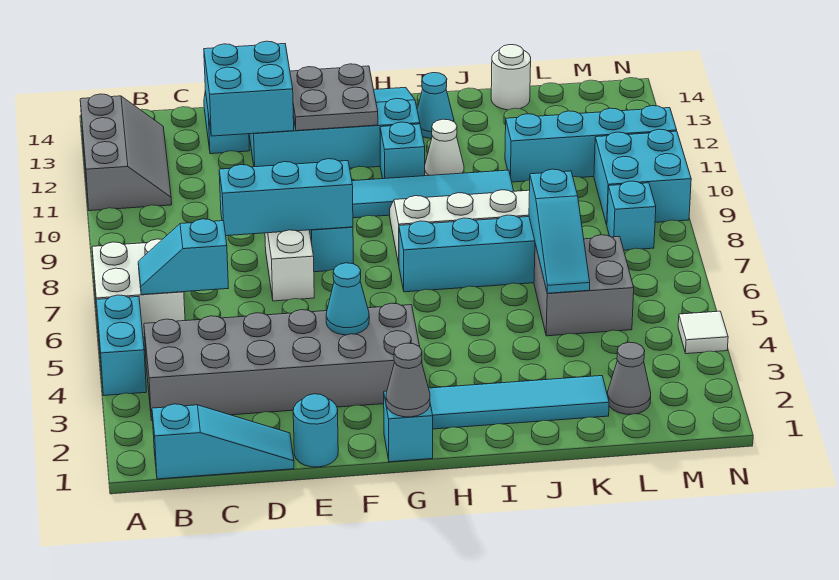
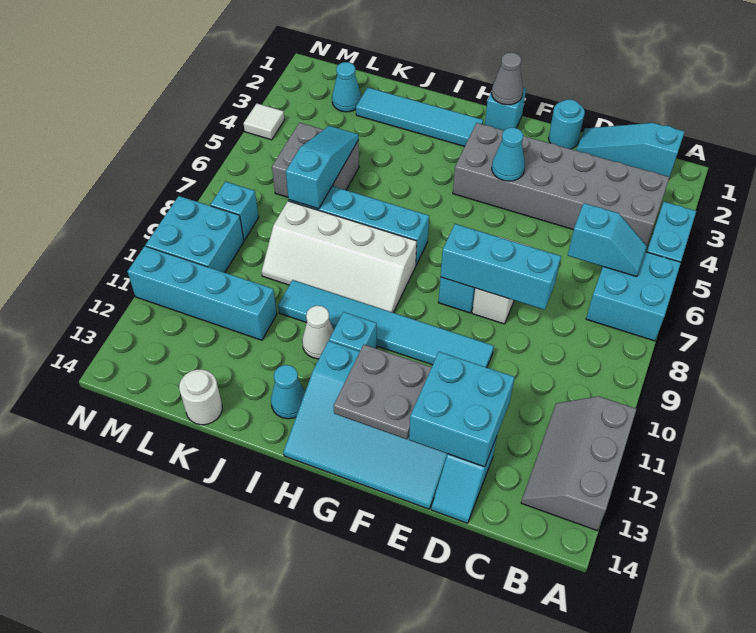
white brick A6:B7 level 1 -> cyan brick A6:B7 level 1
grey cone L2 level 1 -> cyan cone L2 level 1

